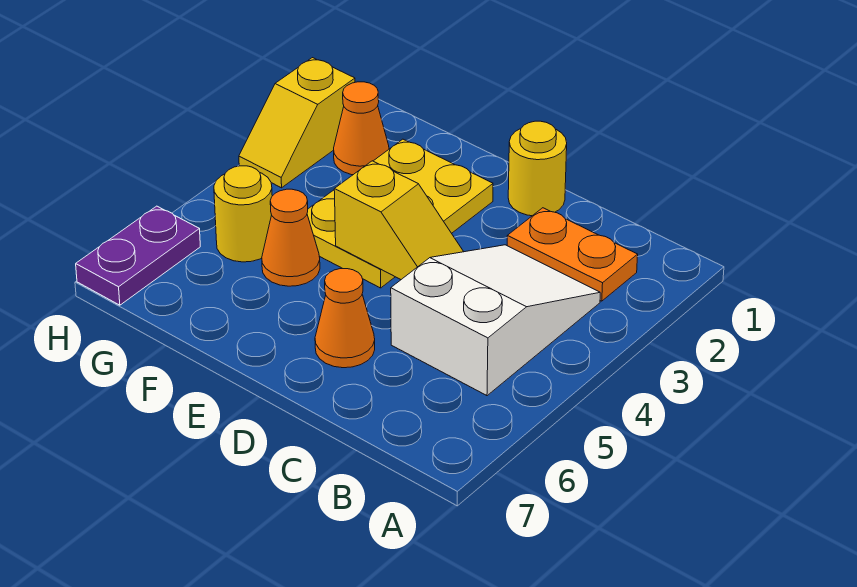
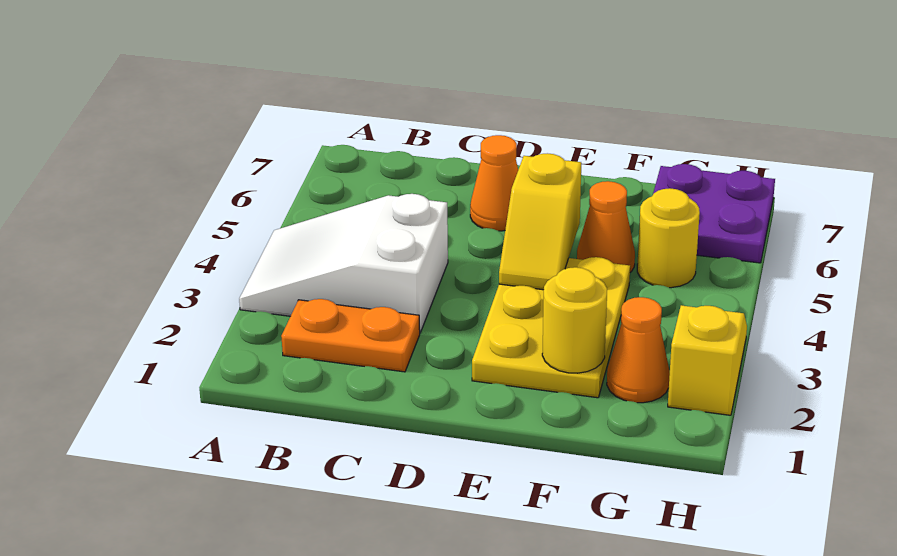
white slope B3:C5 level 1 top 5 -> white slope A3:C4 level 1 top C
yellow round brick D1 level 1 -> yellow round brick F2 level 2
yellow slope D4:E4 level 2 top E -> yellow slope E4:E5 level 2 top 5
purple plate H6:H7 level 1 -> purple plate G6:H7 level 1

